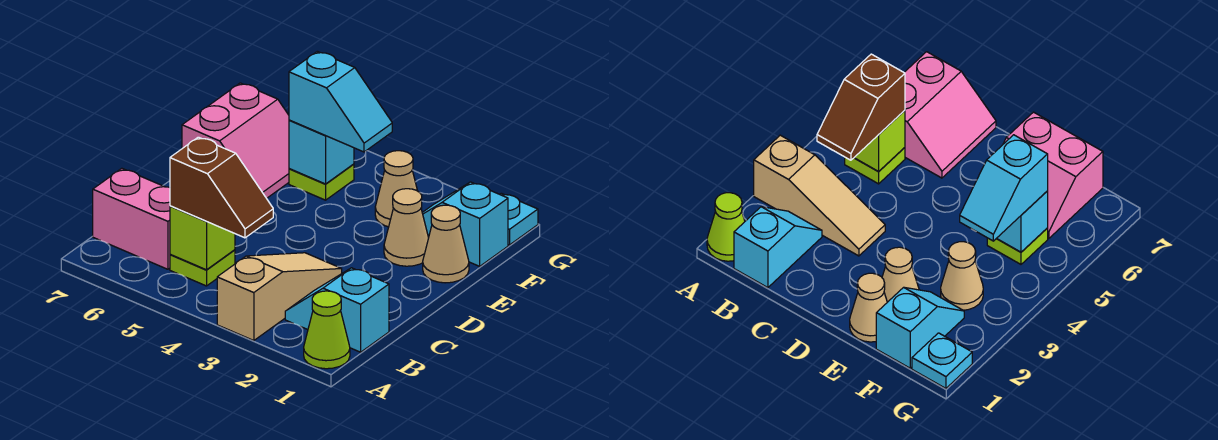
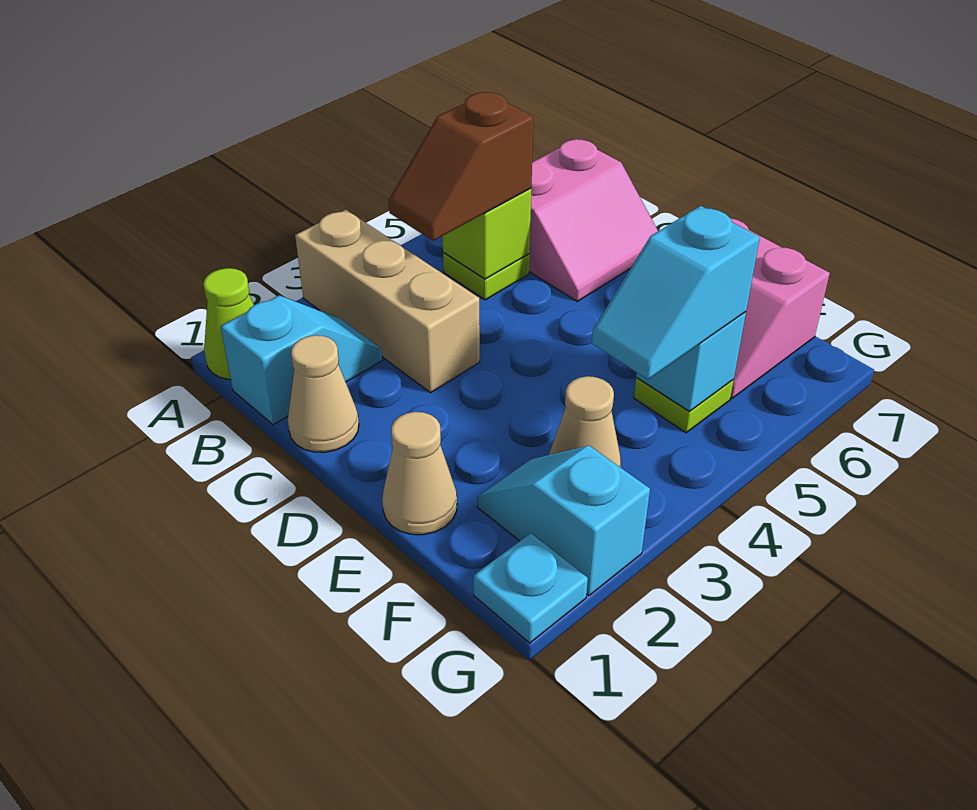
tan slope A3:C3 level 1 top A -> tan brick A3:C3 level 1
tan cone E2 level 1 -> tan cone C1 level 1
cyan slope F1:F2 level 1 top 1 -> cyan slope F2:G2 level 1 top G

